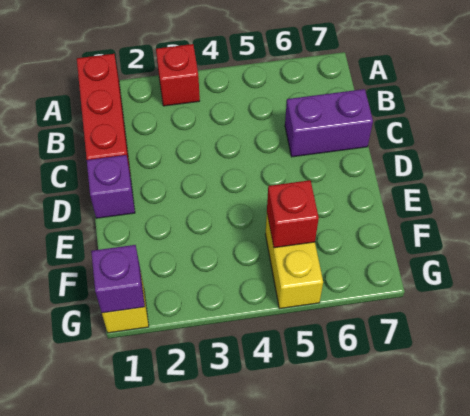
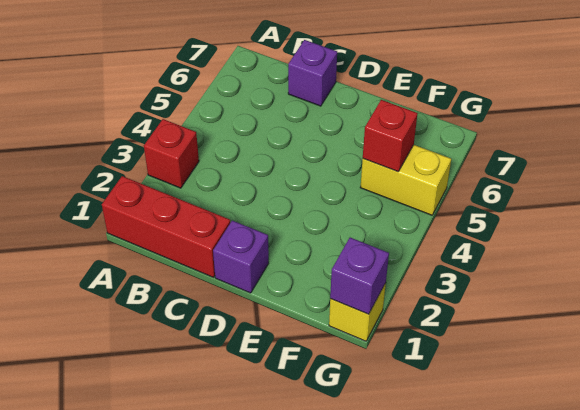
purple brick C6:C7 level 1 -> purple brick C7 level 1

